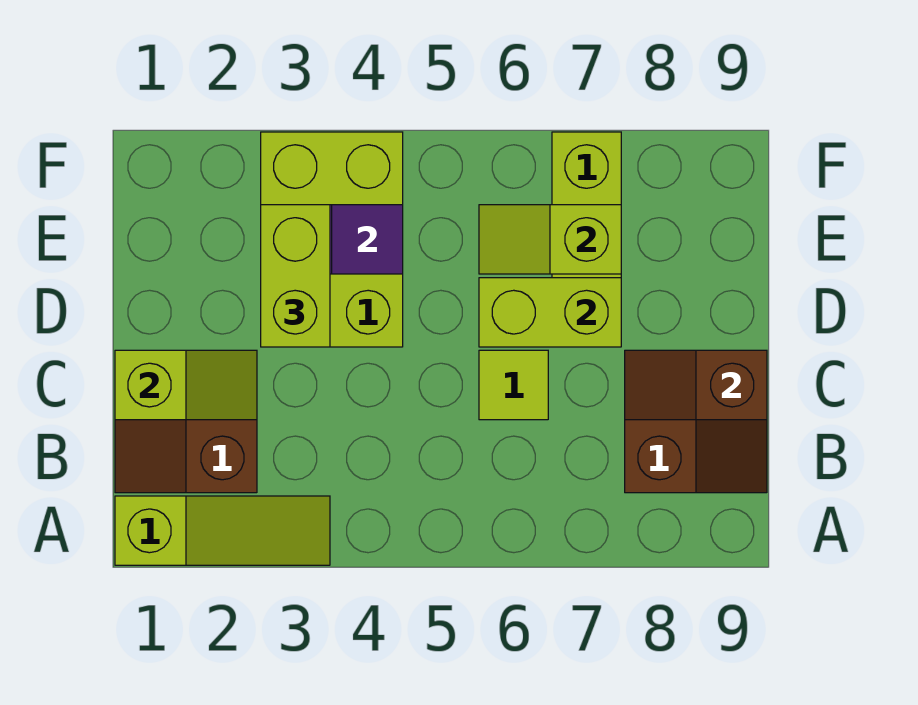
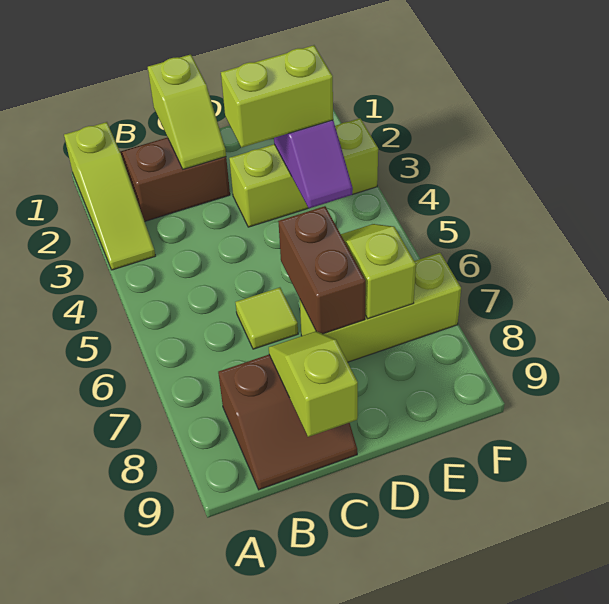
brown slope C8:C9 level 2 top 9 -> lime slope C8:C9 level 2 top 9
lime brick D3:F4 level 1 -> lime brick D3:F3 level 1
lime brick D6:D7 level 2 -> brown brick D6:D7 level 2

